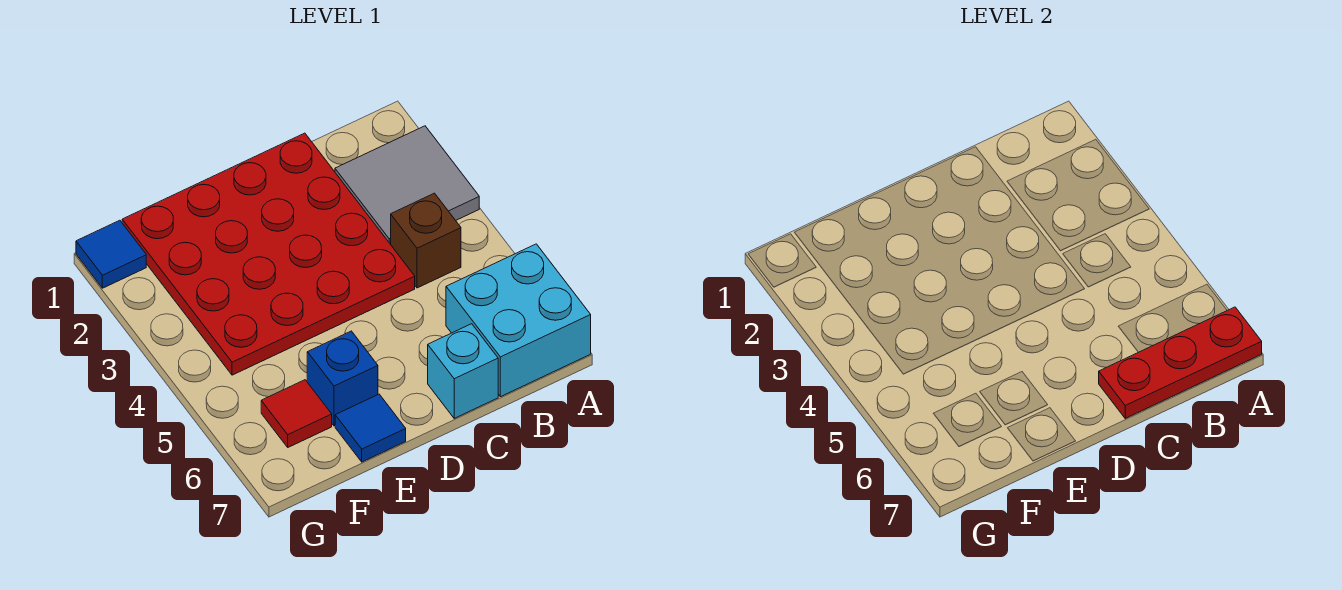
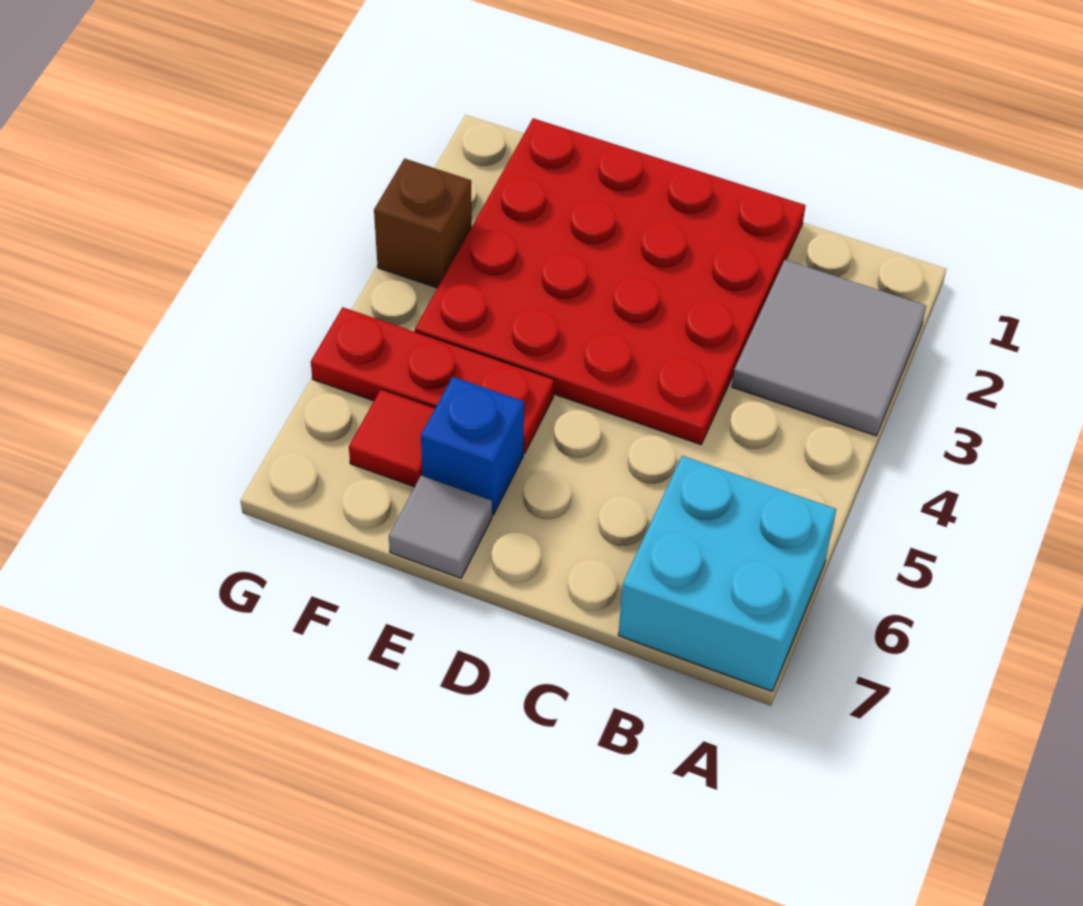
red plate A7:C7 level 2 -> red plate E5:G5 level 1
brown brick B4 level 1 -> brown brick G3 level 1
cyan brick C7 level 1 -> none
blue tile E7 level 1 -> grey tile E7 level 1
blue tile G1 level 1 -> none

